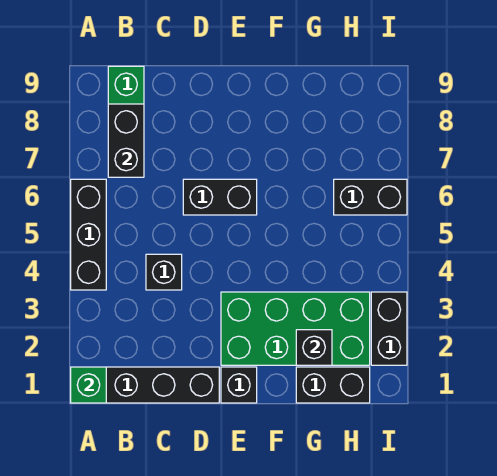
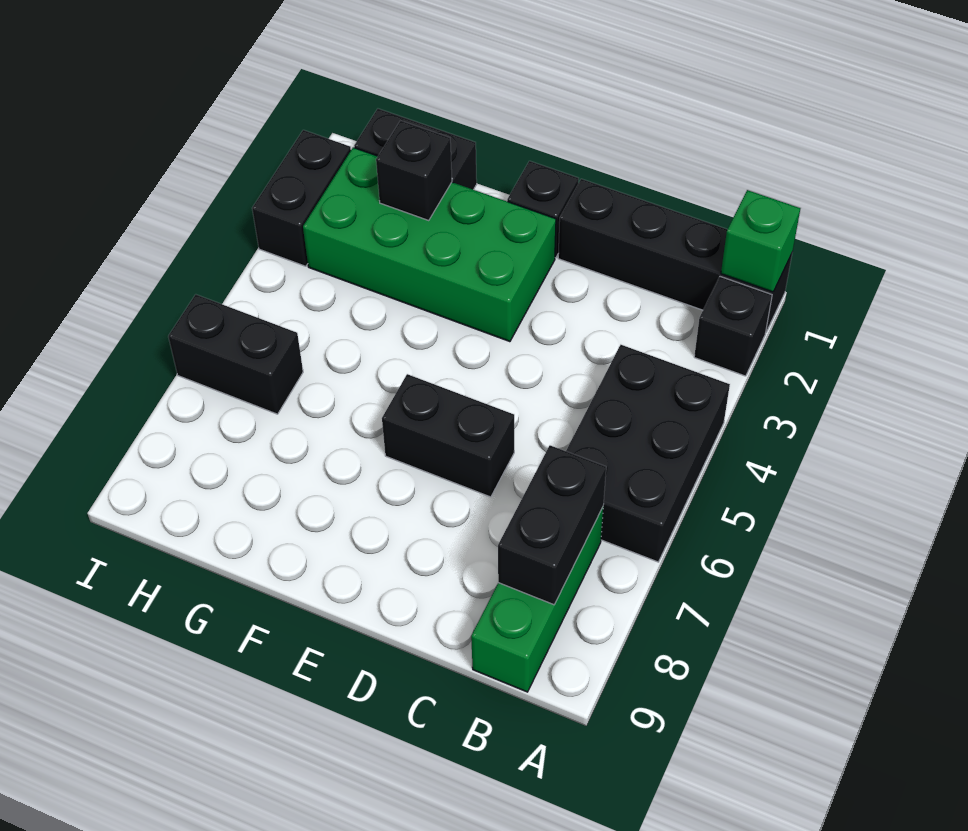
black brick A4:A6 level 1 -> black brick A4:B6 level 1
black brick C4 level 1 -> black brick A2 level 1

